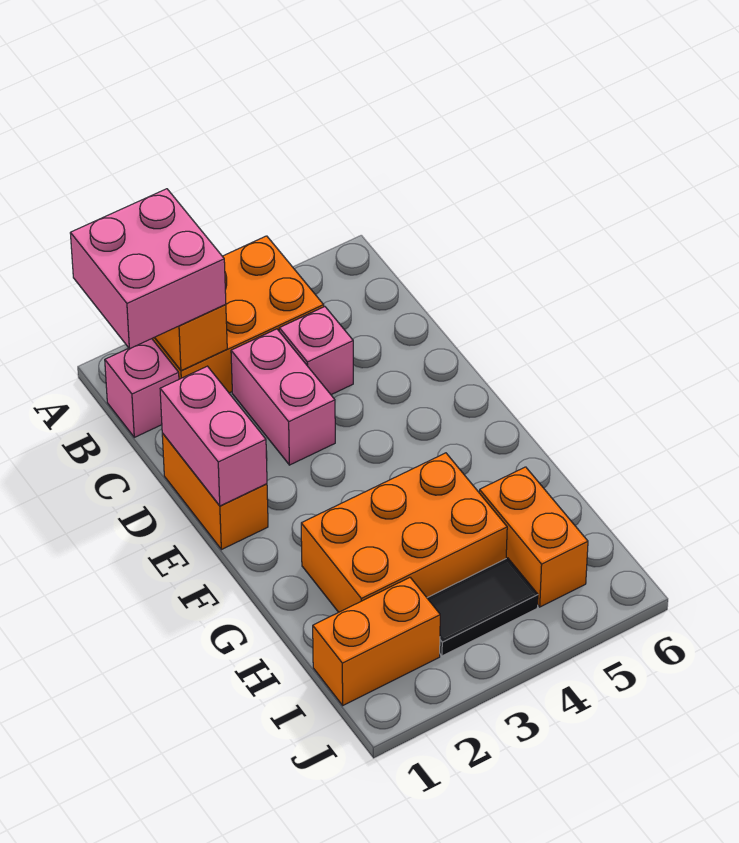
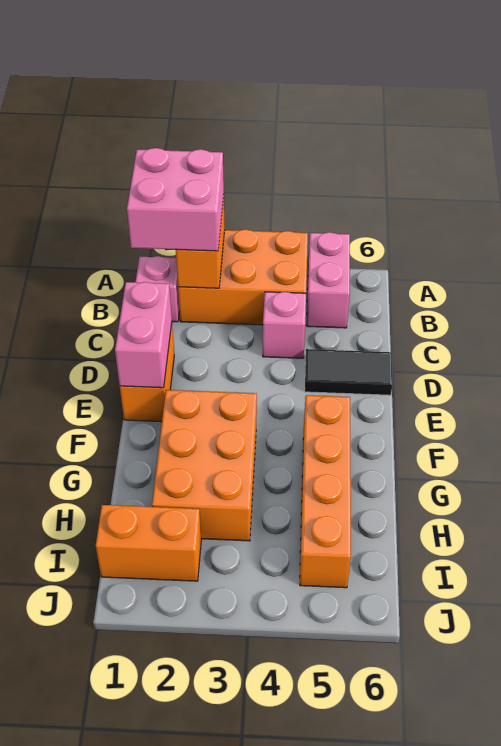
pink brick C3:D3 level 1 -> pink brick A5:B5 level 1
orange brick G2:H4 level 1 -> orange brick F2:H3 level 1
orange brick H5:I5 level 1 -> orange brick F5:I5 level 1
black tile I3:I4 level 1 -> black tile D5:D6 level 1

